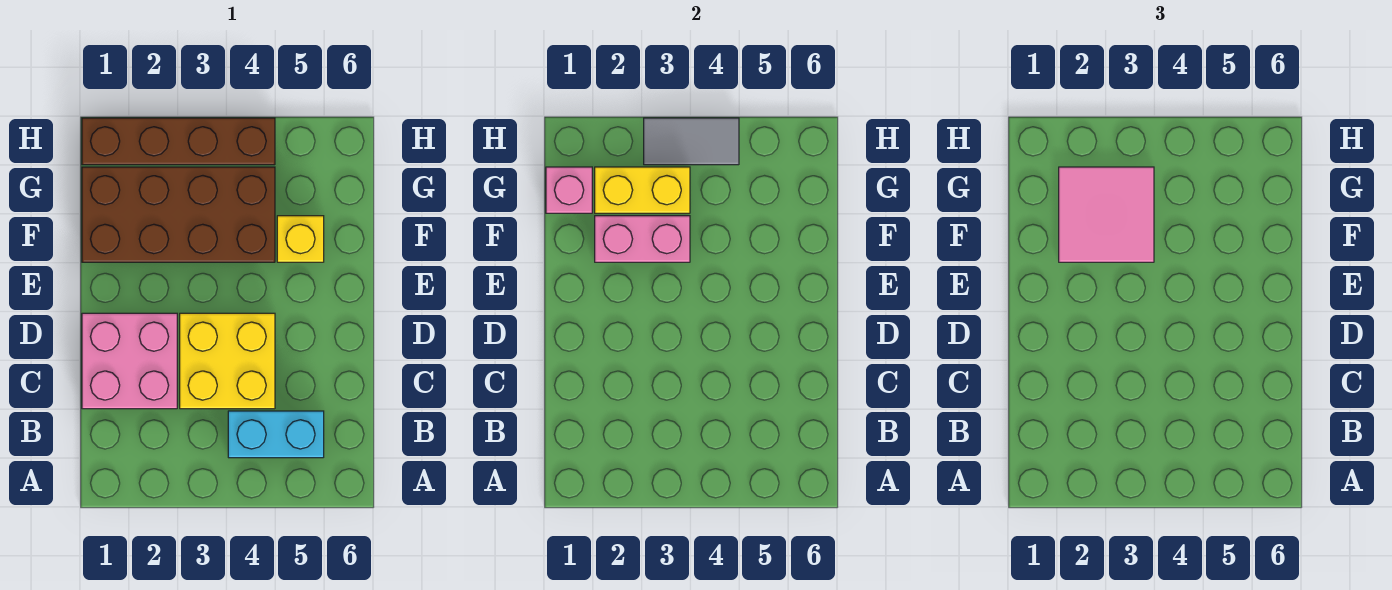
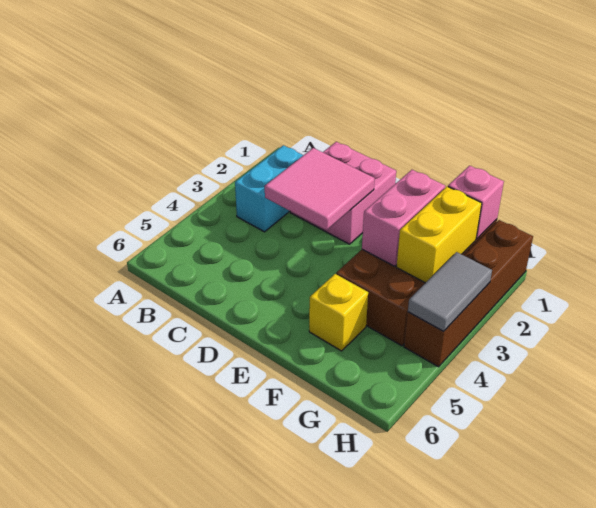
cyan brick B4:B5 level 1 -> cyan brick B2:B3 level 1
yellow brick C3:D4 level 1 -> none
pink tile F2:G3 level 3 -> pink tile C2:D3 level 2

